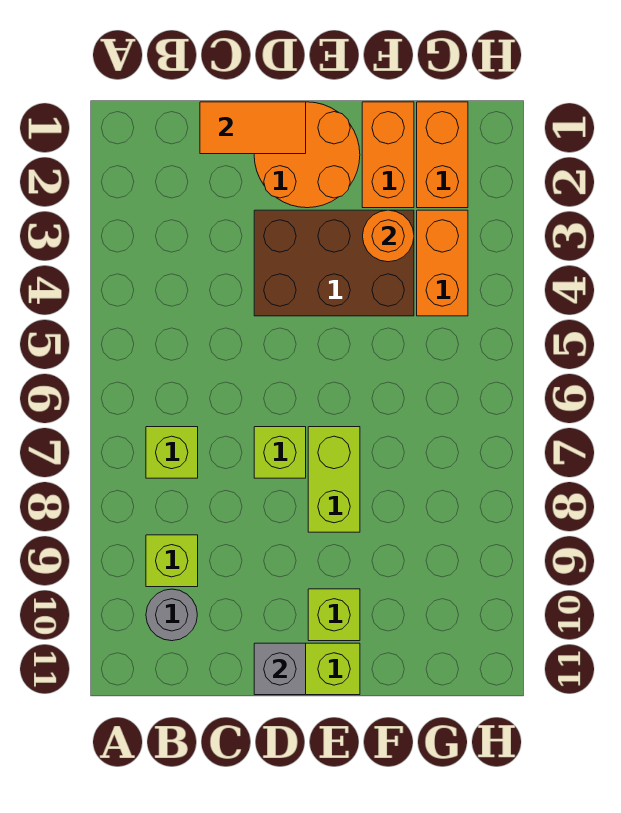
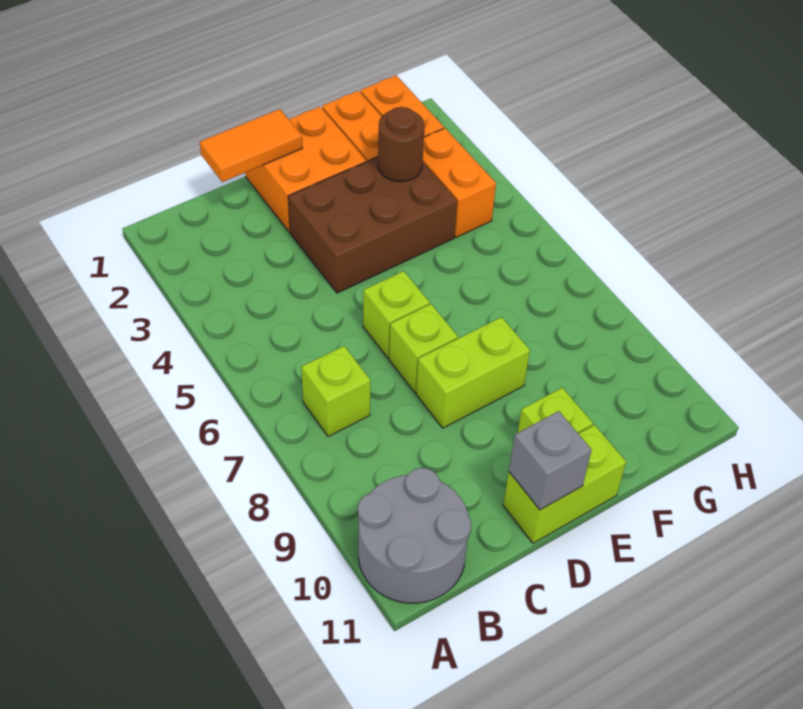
lime brick B9 level 1 -> lime brick D6 level 1
grey round brick B10 level 1 -> grey round brick A10:B11 level 1
orange round brick D1:E2 level 1 -> orange brick D1:E2 level 1
lime brick E7:E8 level 1 -> lime brick D8:E8 level 1
orange round brick F3 level 2 -> brown round brick F3 level 2

